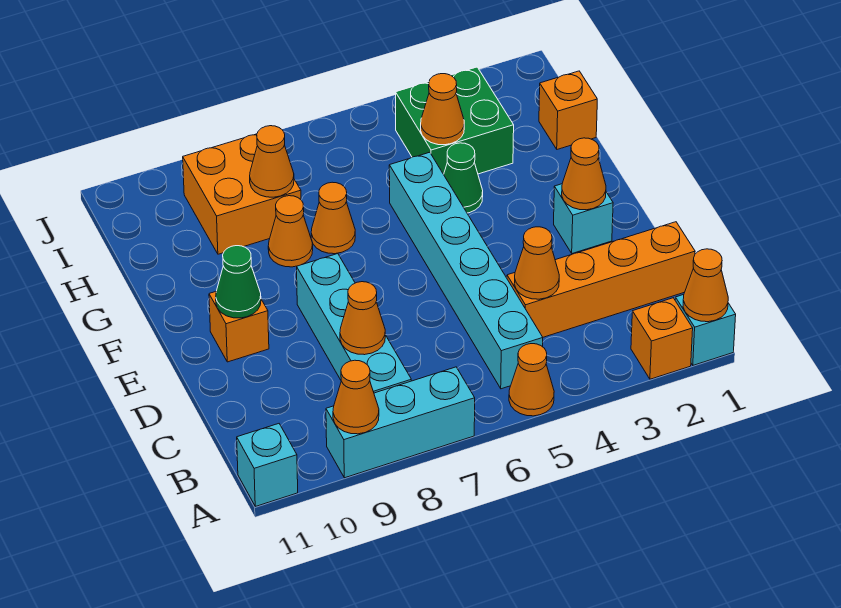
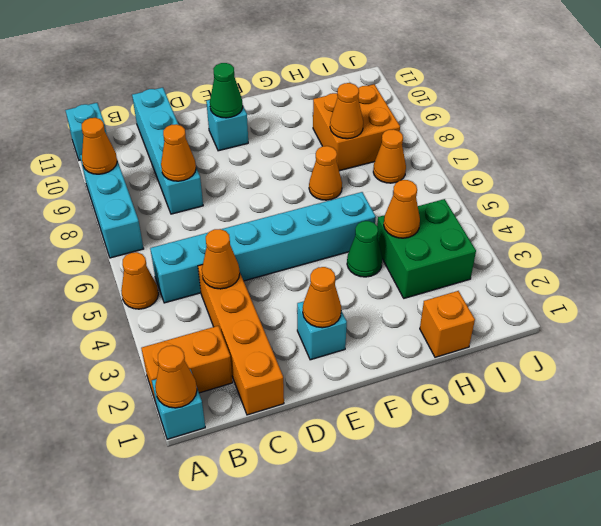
orange brick A2 level 1 -> orange brick A2:B2 level 1
cyan brick B8:E8 level 1 -> cyan brick C8:C11 level 1
orange brick E10 level 1 -> cyan brick E10 level 1
orange cone G8 level 1 -> orange cone I7 level 1

